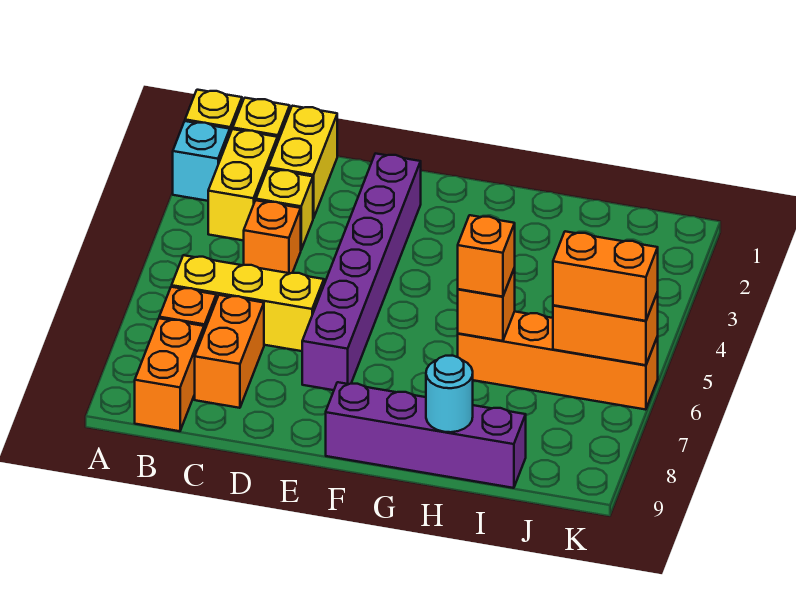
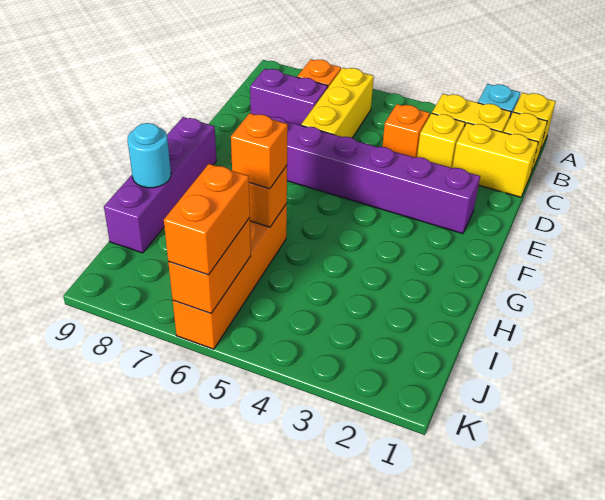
orange brick B8:B9 level 1 -> none
orange brick C7:C8 level 1 -> purple brick C7:C8 level 1

